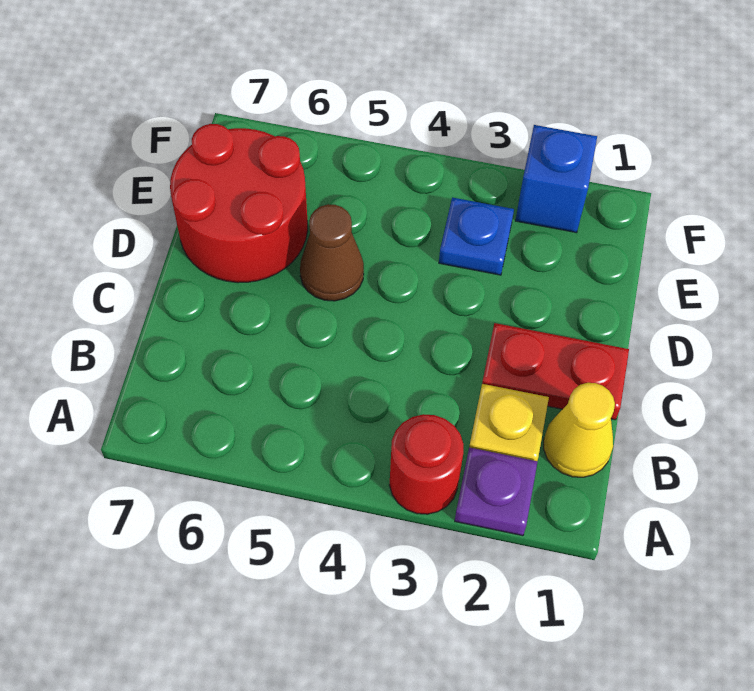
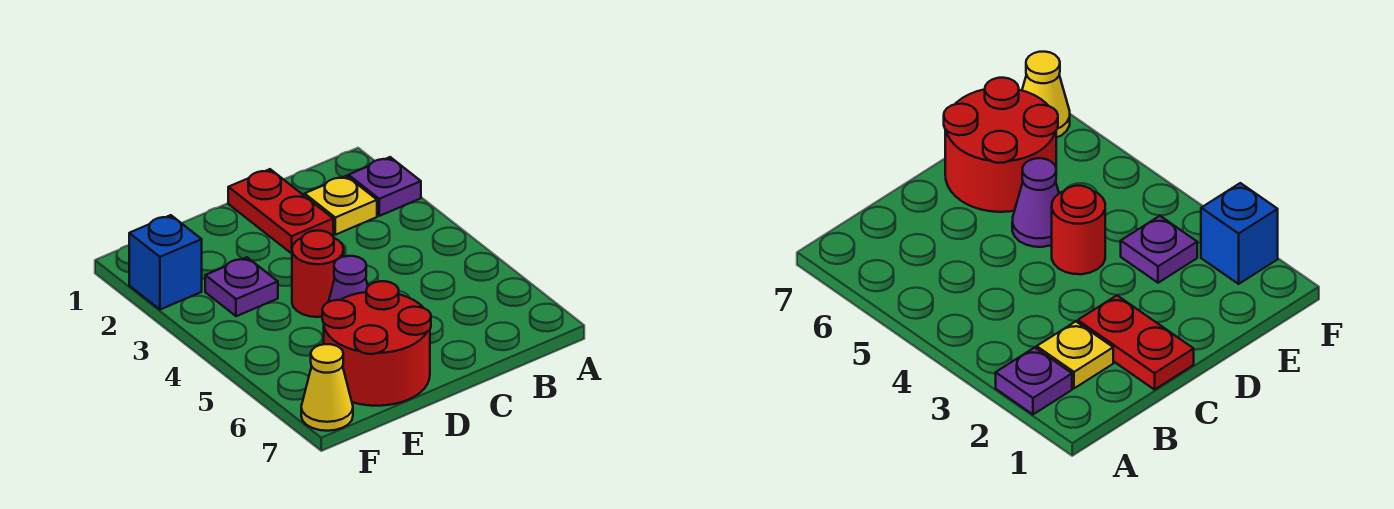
red round brick A3 level 1 -> red round brick D4 level 1
yellow cone B1 level 1 -> yellow cone F7 level 1
brown cone D5 level 1 -> purple cone D5 level 1
blue plate E3 level 1 -> purple plate E3 level 1

